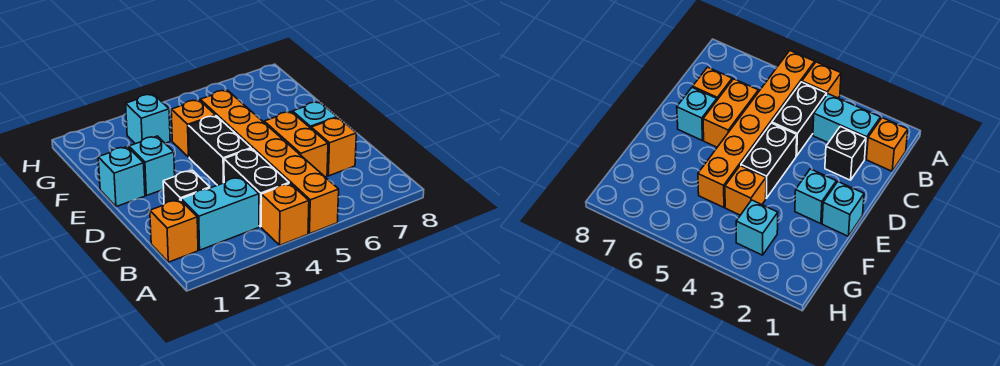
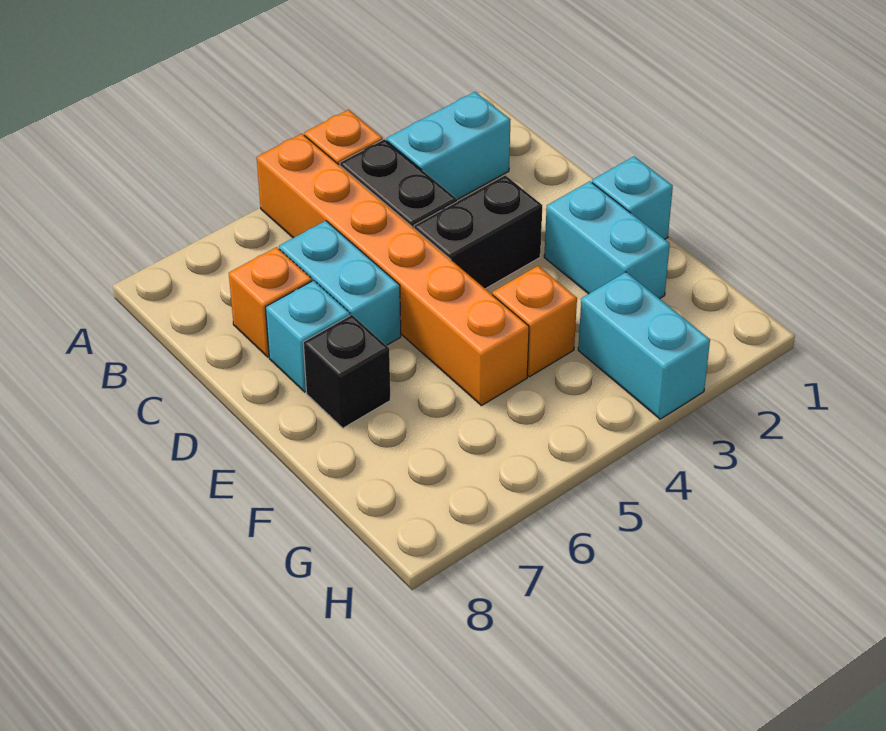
orange brick B1 level 1 -> none
black brick C2 level 1 -> black brick E7 level 1
orange brick C6:D6 level 1 -> cyan brick C6:D6 level 1
black brick D4:E4 level 1 -> black brick D3:D4 level 1
cyan brick E2 level 1 -> cyan brick E2:F2 level 1
cyan brick G3 level 1 -> cyan brick G3:H3 level 1

